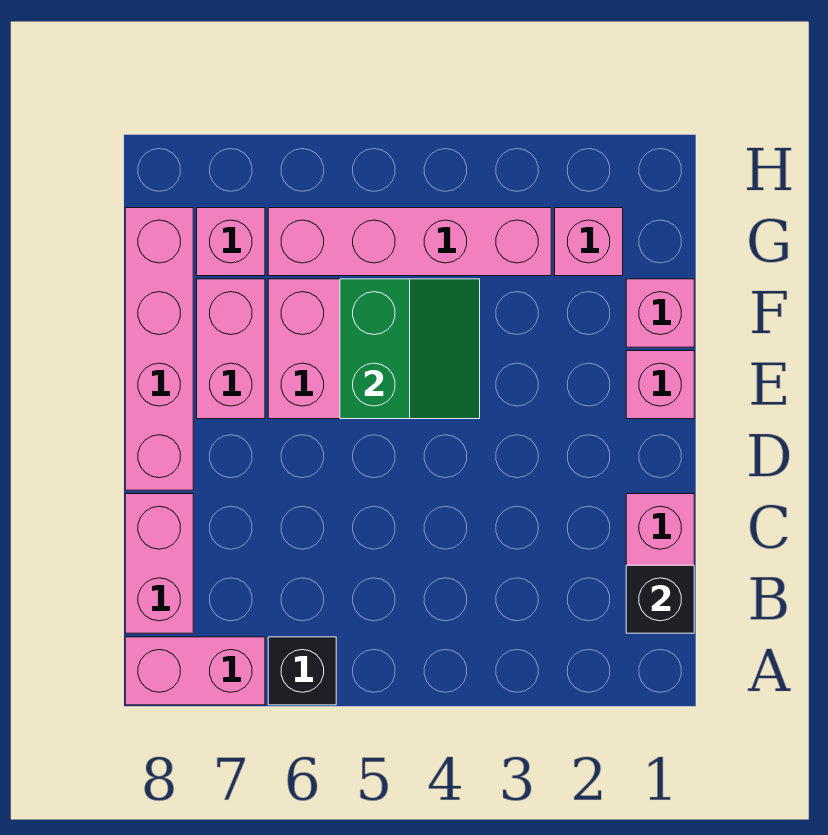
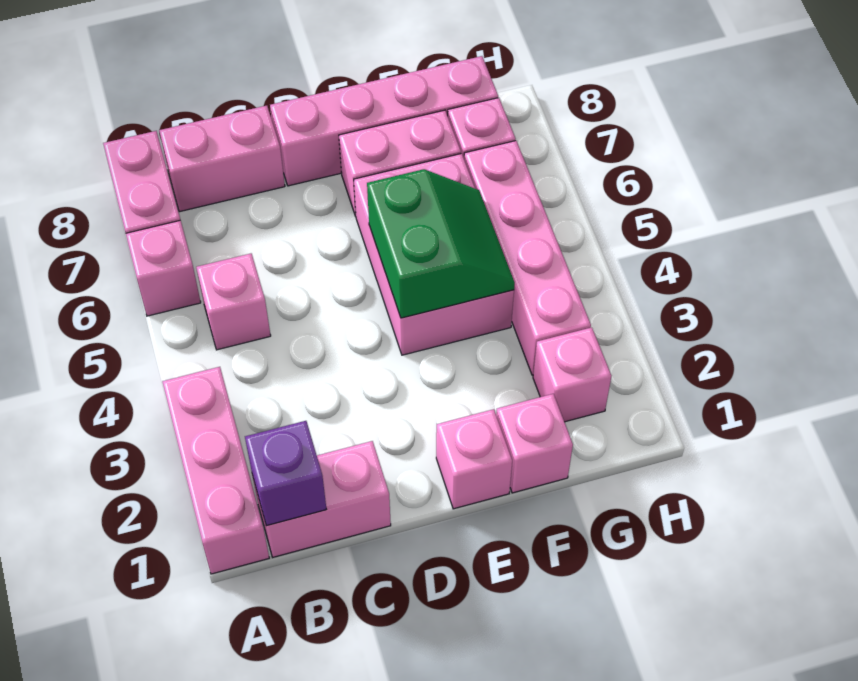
none -> pink brick A1:A3 level 1
black brick A6 level 1 -> pink brick A6 level 1
black brick B1 level 2 -> purple brick B1 level 2
none -> pink brick B5 level 1
green slope E4:F5 level 2 top 5 -> green slope E4:F5 level 2 top E

